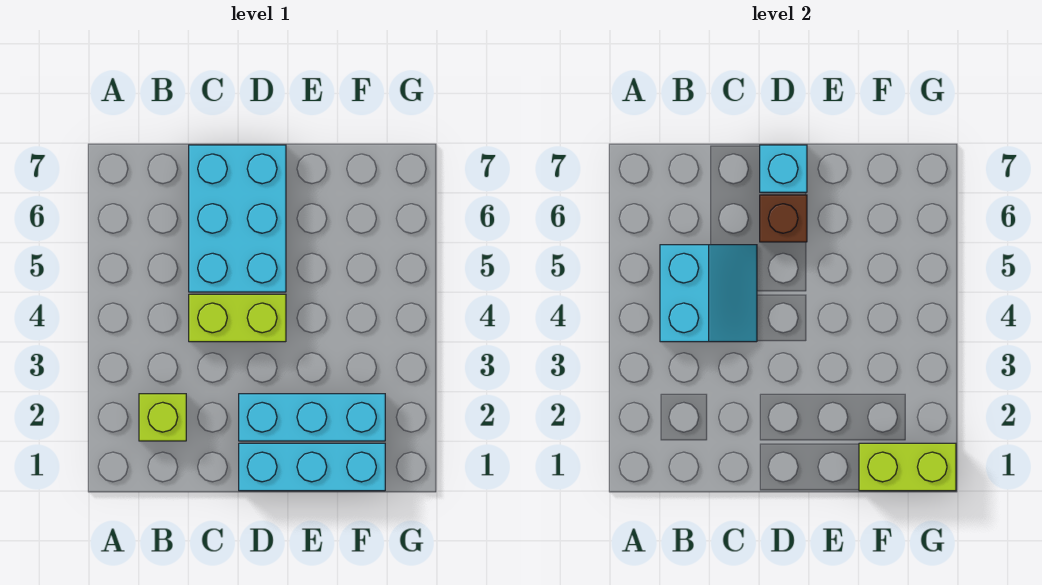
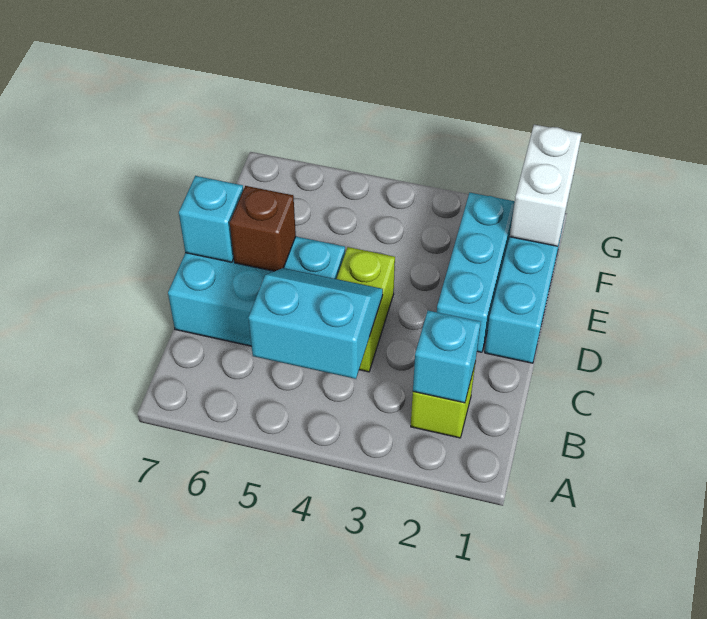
none -> cyan brick B2 level 2
lime brick F1:G1 level 2 -> white brick F1:G1 level 2

